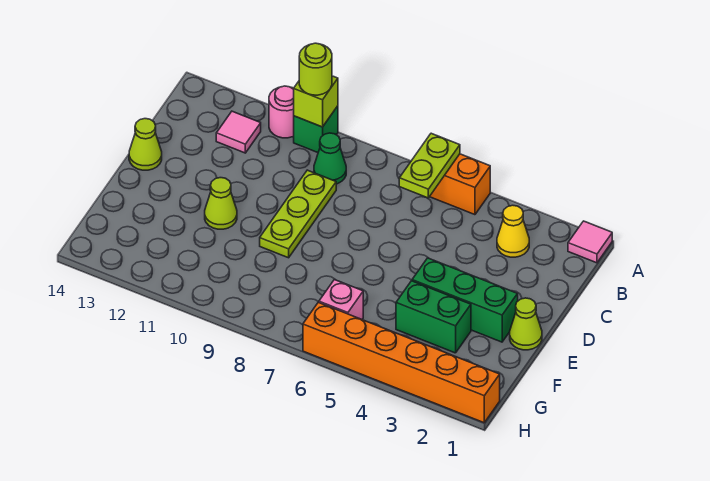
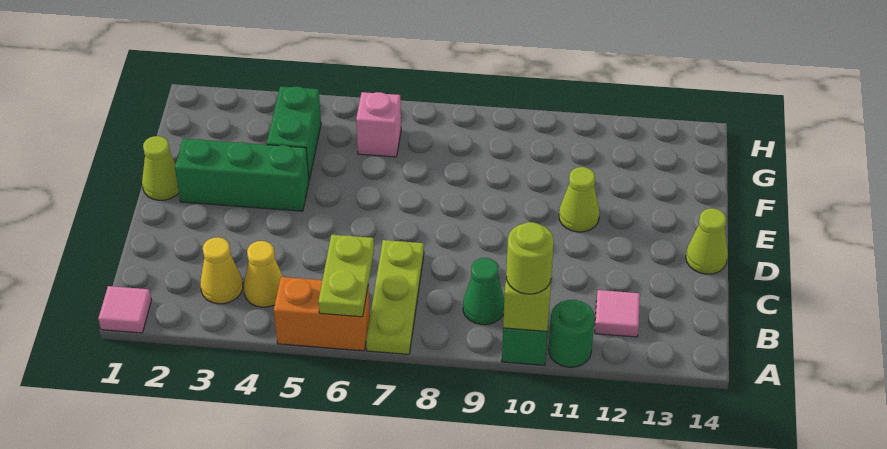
pink round brick A11 level 1 -> green round brick A11 level 1
none -> yellow cone B4 level 1
lime plate C9:E9 level 1 -> lime plate A7:C7 level 1
green brick F3:F4 level 1 -> green brick F4:G4 level 1
orange brick H1:H6 level 1 -> none

